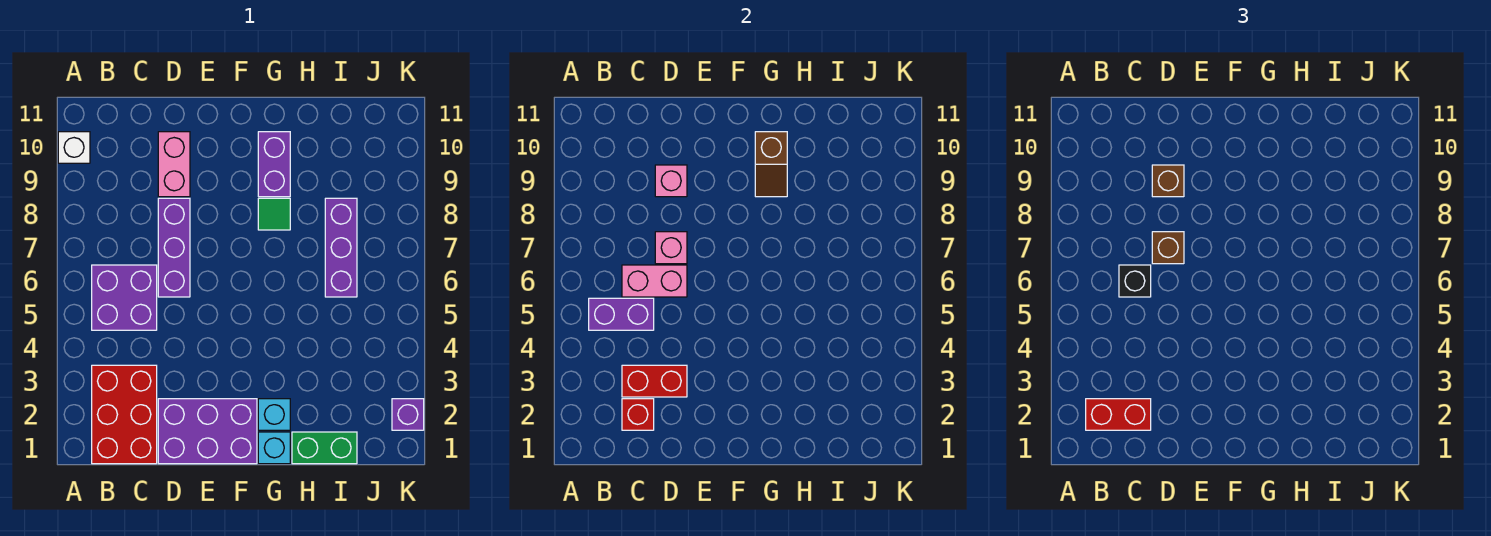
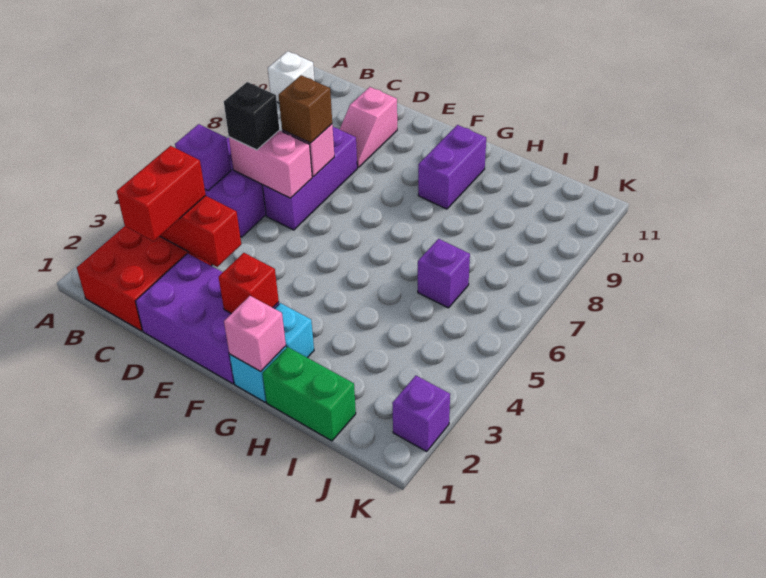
red brick B2:C2 level 3 -> red brick C2:C3 level 3
purple brick B5:C5 level 2 -> purple brick B5 level 2
red brick C2 level 2 -> red brick F2 level 2
pink brick D9:D10 level 1 -> pink slope D9:D10 level 1 top 10
pink brick D9 level 2 -> pink brick G1 level 2
brown brick D9 level 3 -> none
green tile G8 level 1 -> none
brown slope G9:G10 level 2 top 10 -> none
purple brick I6:I8 level 1 -> purple brick I6 level 1

